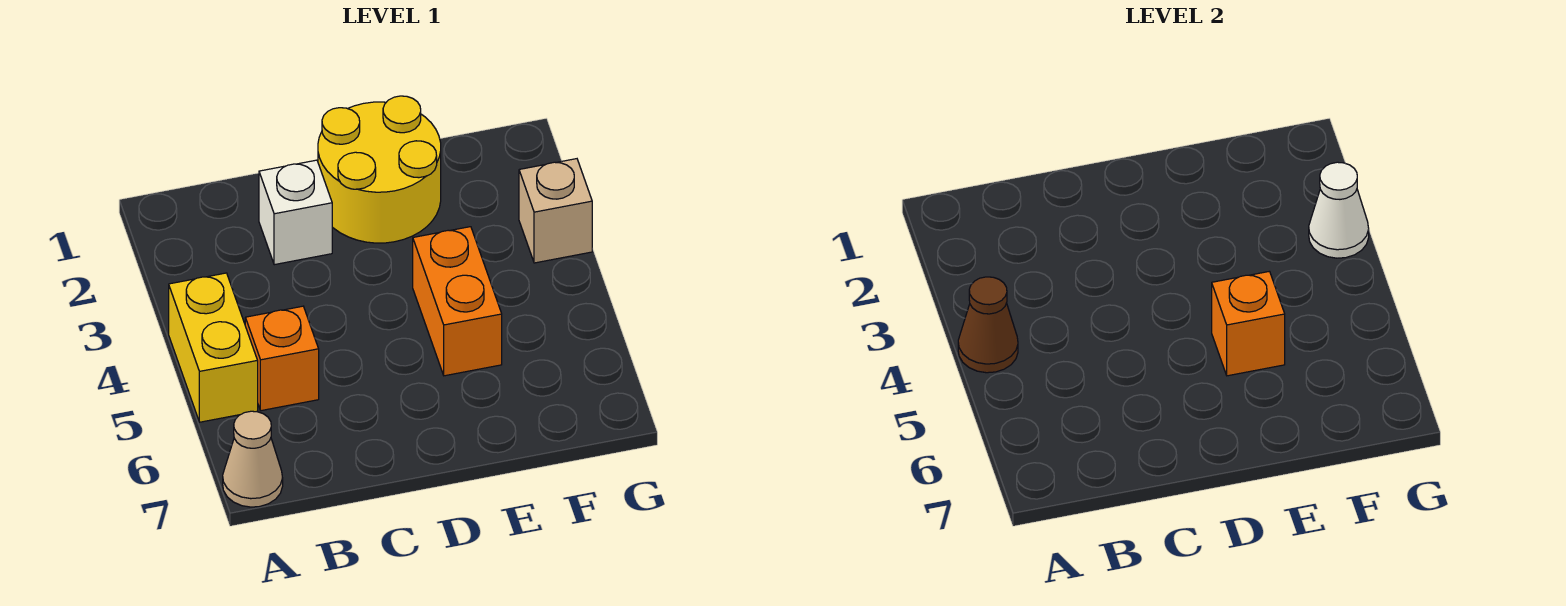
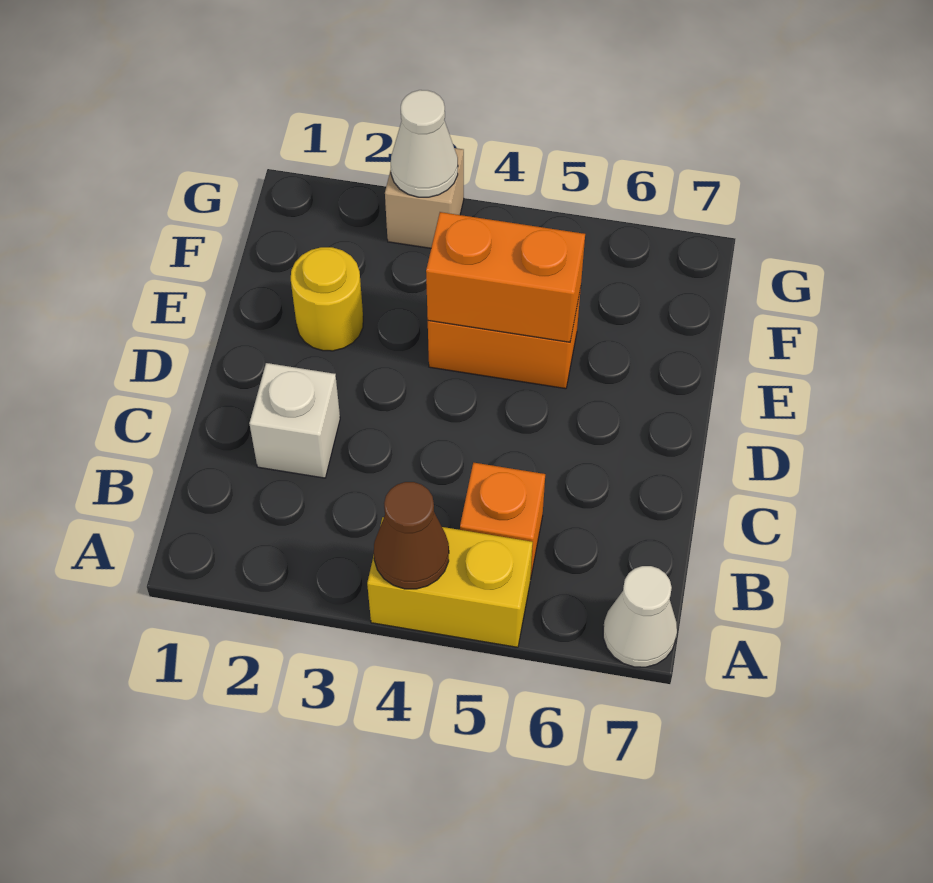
tan cone A7 level 1 -> white cone A7 level 1
yellow round brick D1:E2 level 1 -> yellow round brick E2 level 1
orange brick E5 level 2 -> orange brick E4:E5 level 2

